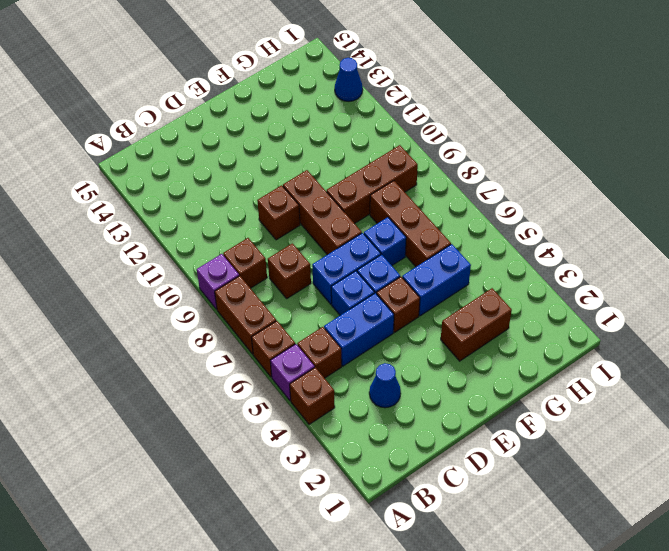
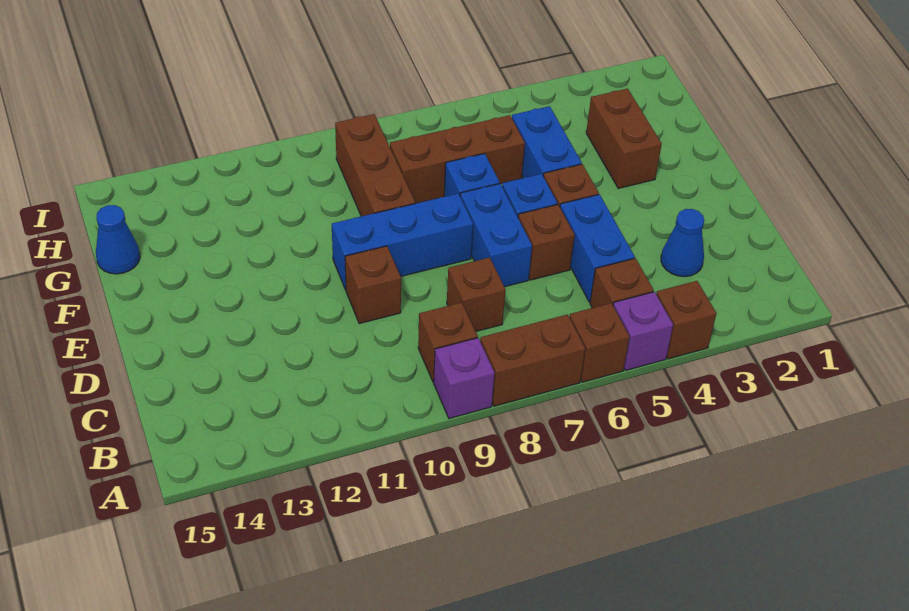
blue brick D6 level 1 -> brown brick D6 level 1
brown brick E8:E10 level 1 -> blue brick E8:E10 level 1
blue cone I13 level 1 -> blue cone G15 level 1

